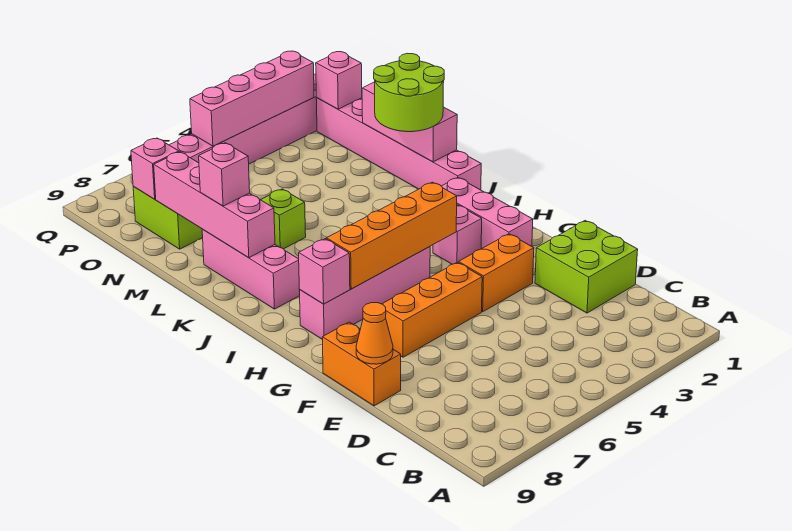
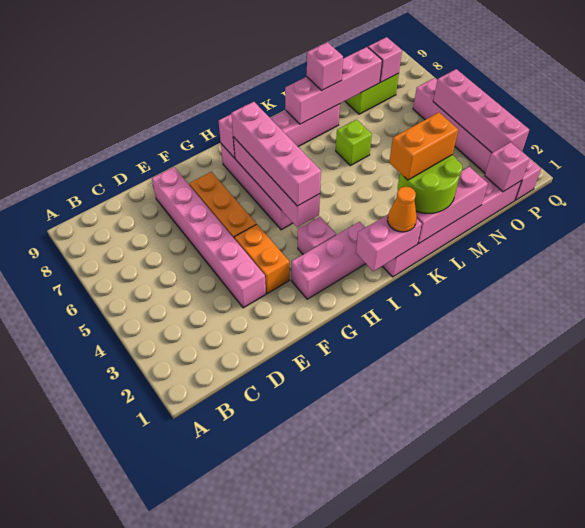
lime brick D1:E2 level 1 -> none
none -> pink brick E3:E8 level 1
orange brick E9:F9 level 1 -> orange brick K2:L2 level 4
orange cone E9 level 2 -> orange cone J1 level 3
orange brick H4:H7 level 2 -> pink brick H4:H7 level 2
none -> pink brick H4:H7 level 3
none -> pink brick I1:J1 level 2

